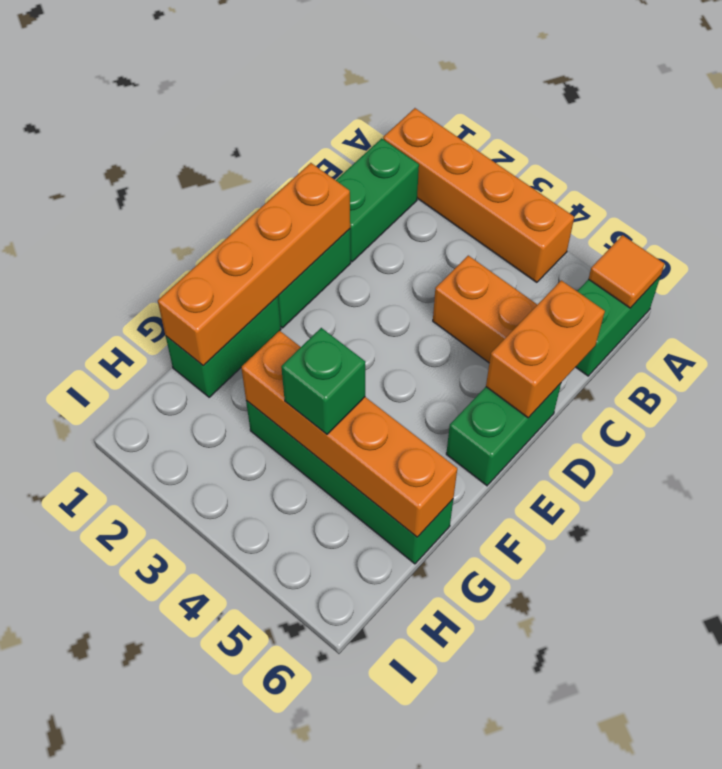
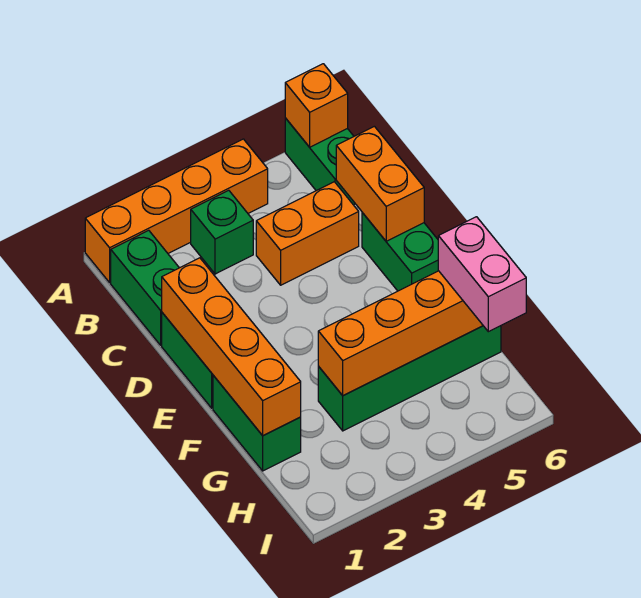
orange tile A6 level 2 -> orange brick A6 level 2
green brick G4 level 3 -> green brick B3 level 1
none -> pink brick G6:H6 level 3

